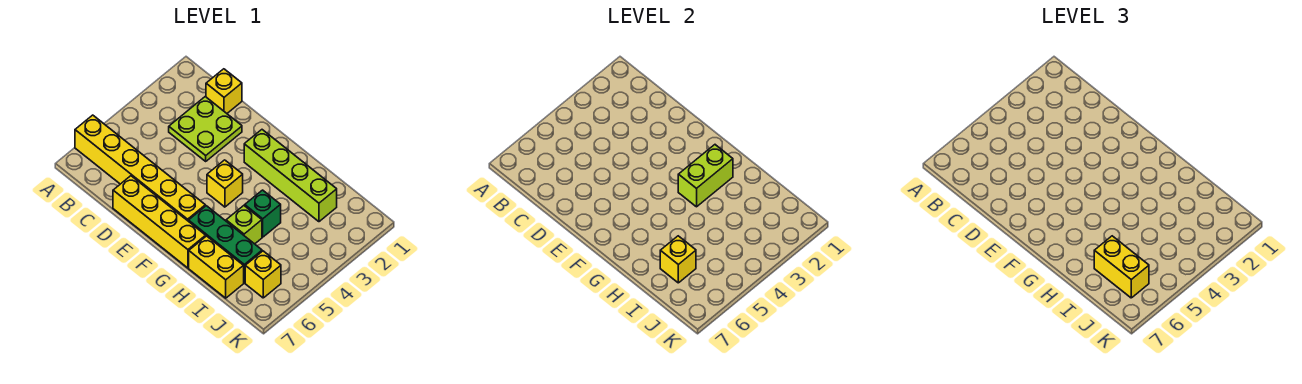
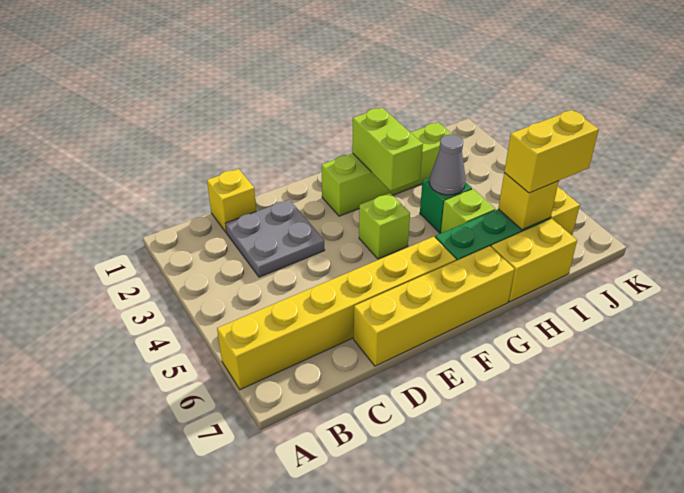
lime plate C2:D3 level 1 -> grey plate C2:D3 level 1
yellow brick F4 level 1 -> lime brick F4 level 1
none -> grey cone H4 level 2

